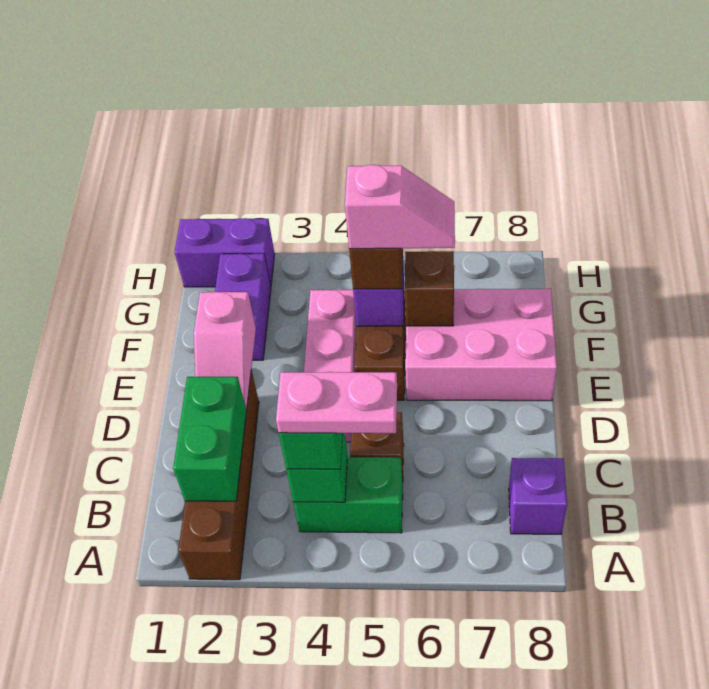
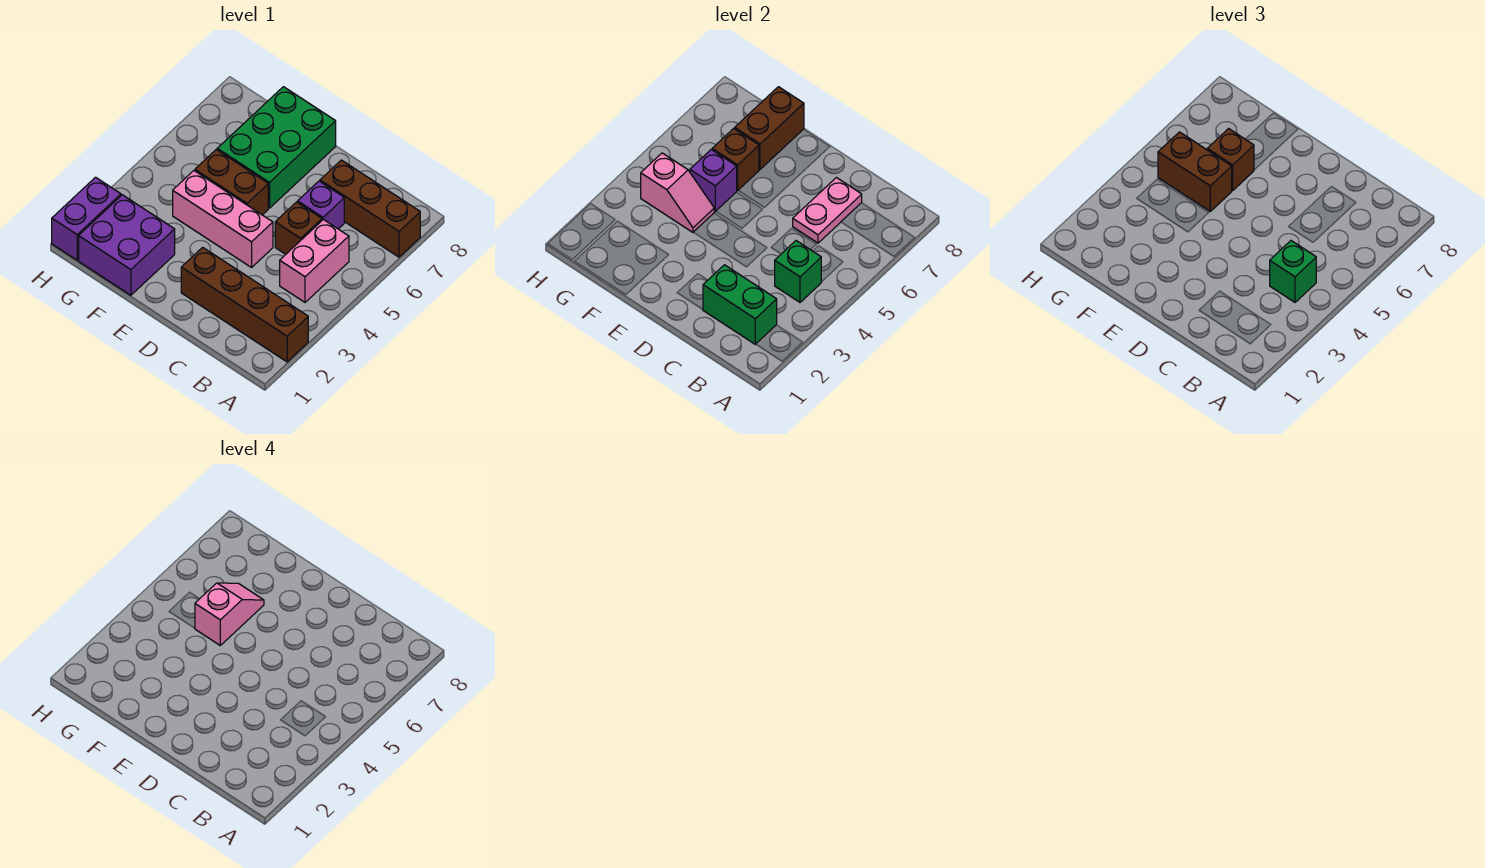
none -> brown brick A7:C7 level 1
green brick B4:B5 level 1 -> pink brick B4:B5 level 1
pink plate B4:B5 level 4 -> pink plate C6:C7 level 2
purple brick B8 level 1 -> purple brick C6 level 1
pink slope D2:E2 level 2 top E -> pink slope F4:G4 level 2 top G
pink brick E6:F8 level 1 -> green brick E6:F8 level 1
purple brick F2:G2 level 1 -> purple brick F1:G2 level 1
none -> brown brick F6 level 3
none -> brown brick F7:F8 level 2

